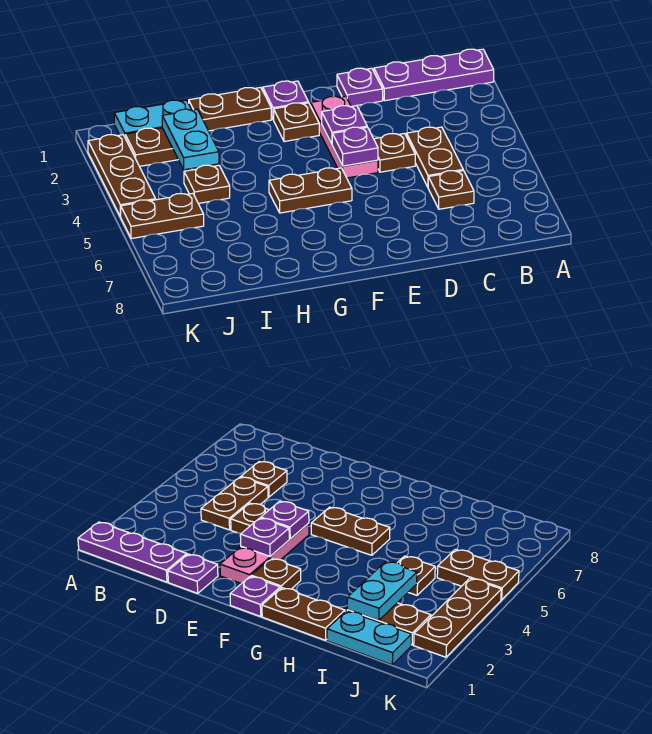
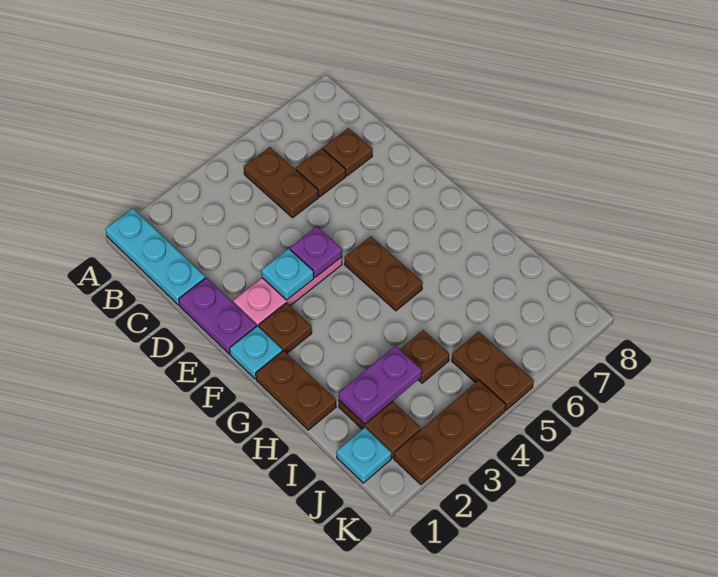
purple plate A1:C1 level 1 -> cyan plate A1:C1 level 1
brown plate C4:C5 level 1 -> brown plate B5:C5 level 1
purple plate D1 level 1 -> purple plate D1:E1 level 1
brown plate D4 level 1 -> brown plate C7 level 1
purple plate E3 level 2 -> cyan plate E3 level 2
purple plate F1 level 1 -> cyan plate F1 level 1
cyan plate I1:J1 level 1 -> cyan plate J1 level 1
cyan plate I2:I3 level 2 -> purple plate I2:I3 level 2

